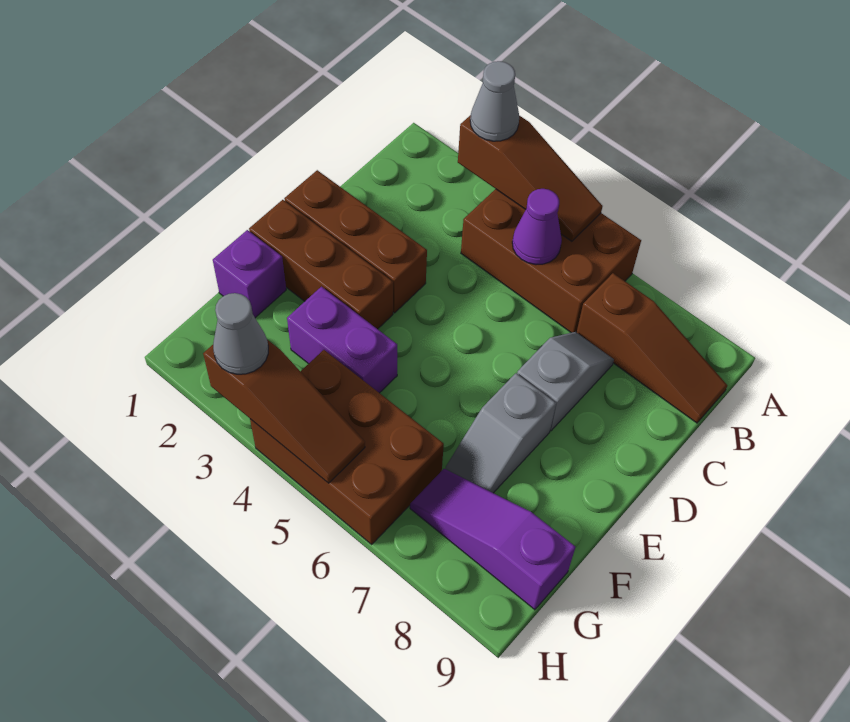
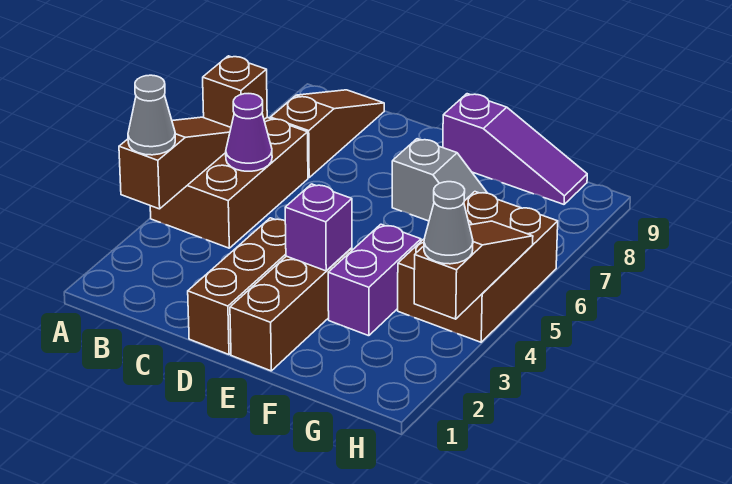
none -> brown brick A6 level 2
grey slope C7:D7 level 1 top D -> none
purple brick F1 level 1 -> purple brick E3 level 2
purple slope G7:G9 level 1 top 9 -> purple slope E9:G9 level 1 top E

